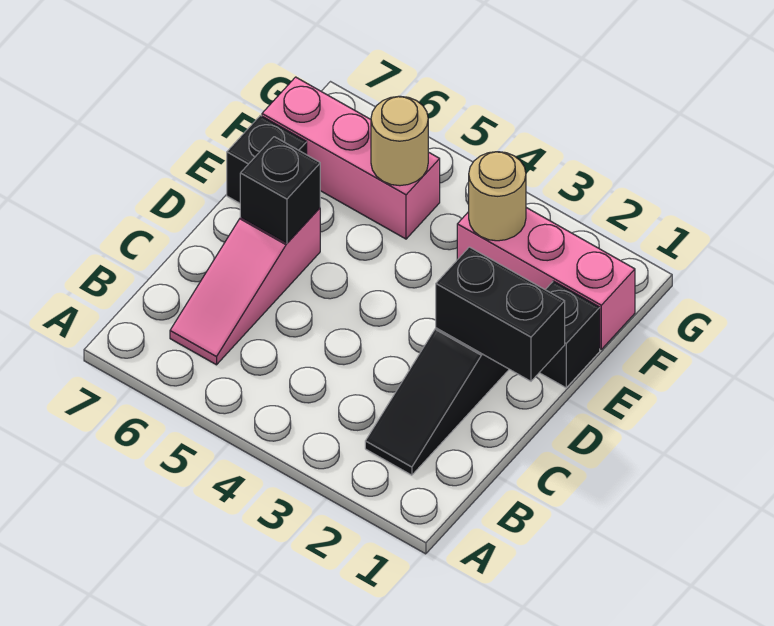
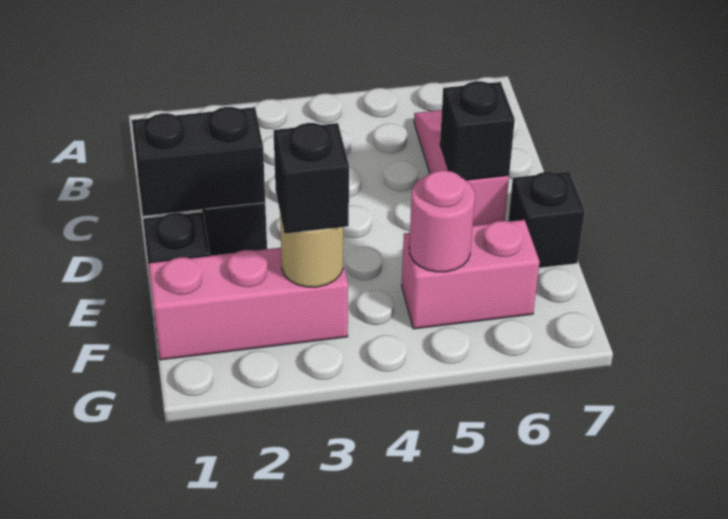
none -> black brick F3 level 3
pink brick F5:F7 level 1 -> pink brick F5:F6 level 1
tan round brick F5 level 2 -> pink round brick F5 level 2

